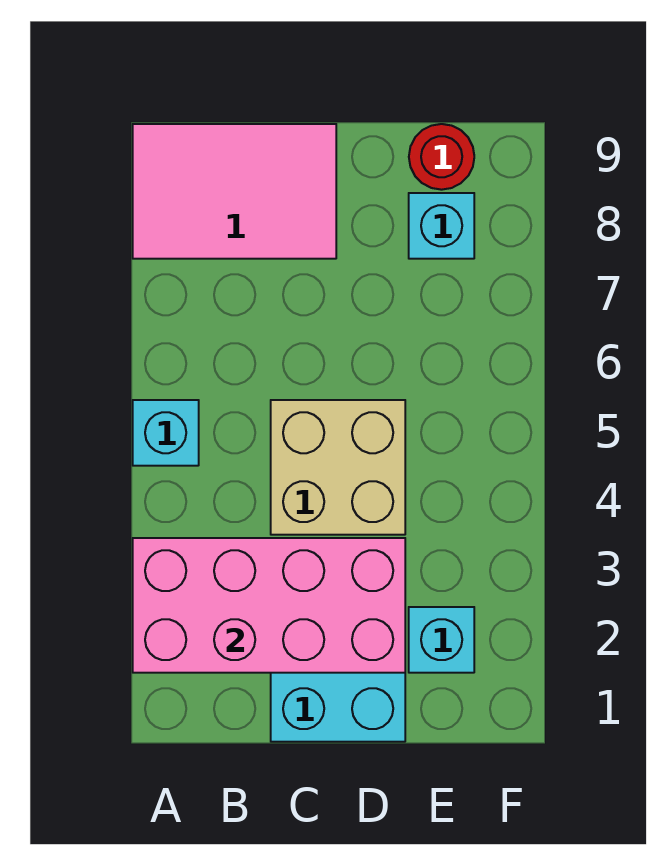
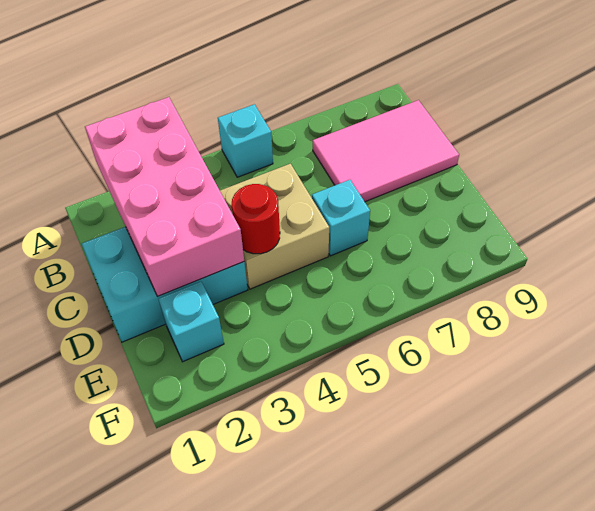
pink tile A8:C9 level 1 -> pink tile B7:C9 level 1
cyan brick E8 level 1 -> cyan brick D6 level 1
red round brick E9 level 1 -> red round brick D4 level 2

